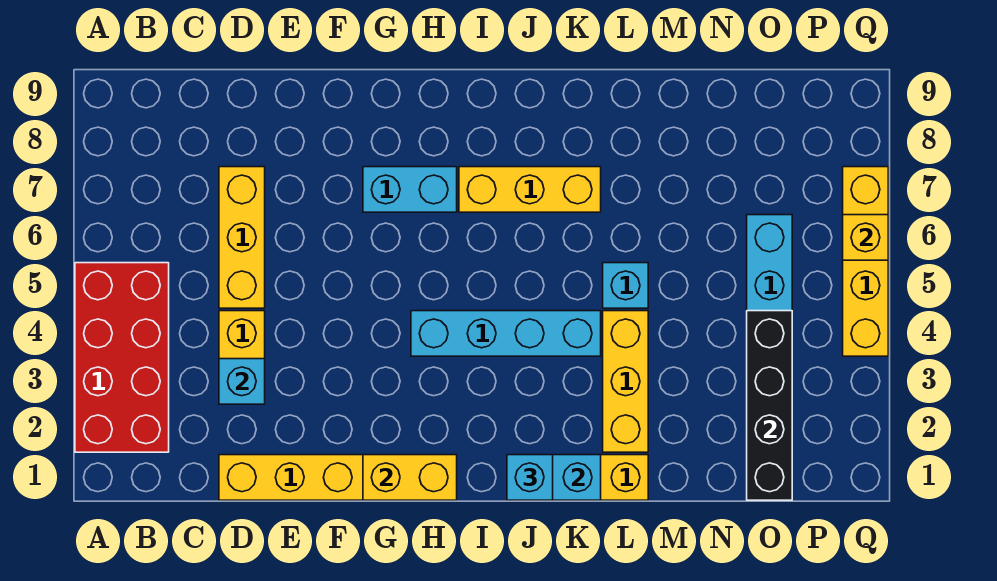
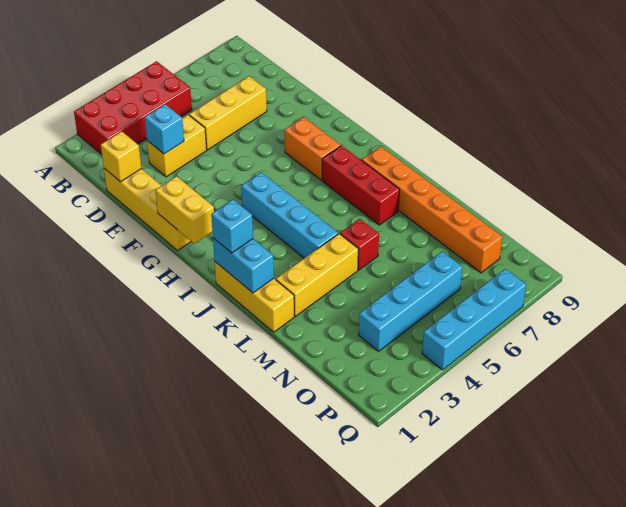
cyan brick G7:H7 level 1 -> orange brick G7:H7 level 1
yellow brick I7:K7 level 1 -> red brick I7:K7 level 1
none -> orange brick J8:O8 level 1
cyan brick L5 level 1 -> red brick L5 level 1
black brick O1:O4 level 2 -> none
yellow brick Q4:Q7 level 1 -> cyan brick Q4:Q7 level 1
yellow brick Q6 level 2 -> yellow brick D1 level 2

